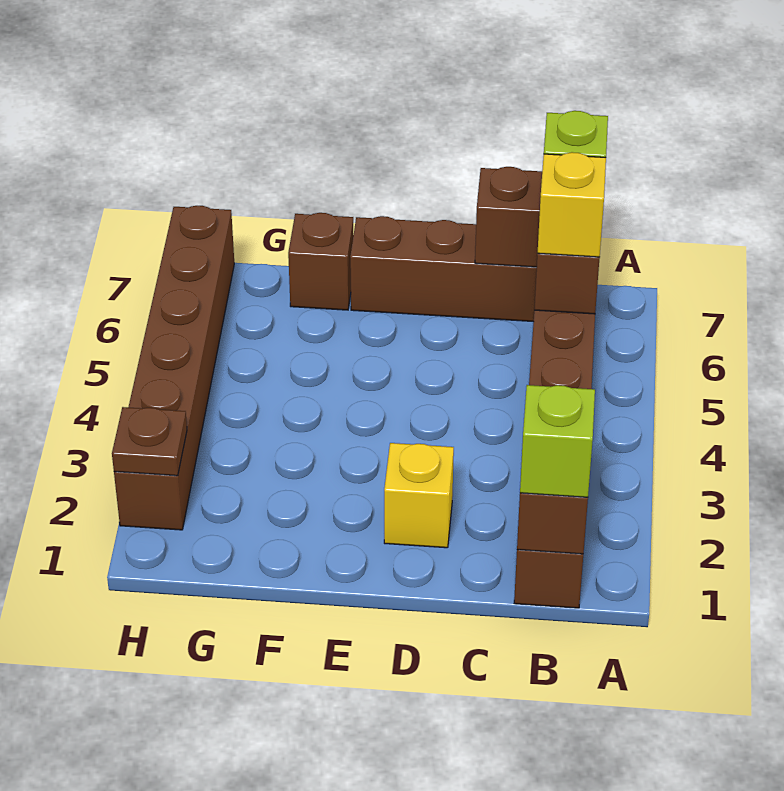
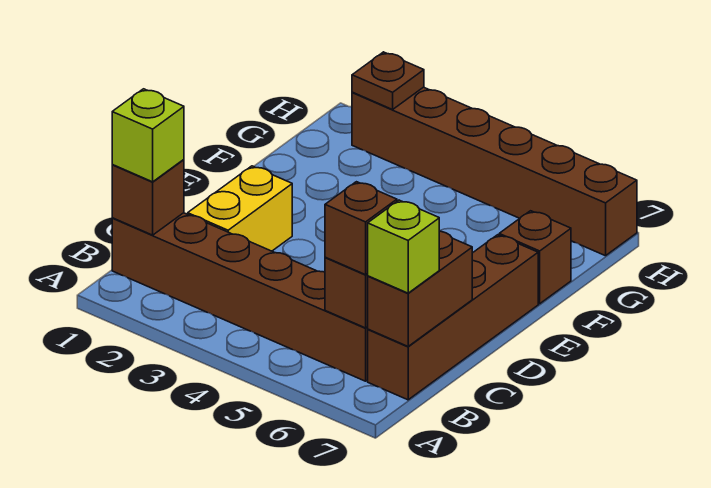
yellow brick B6 level 3 -> brown brick B6 level 3
yellow brick D2 level 1 -> yellow brick C2:D2 level 1

